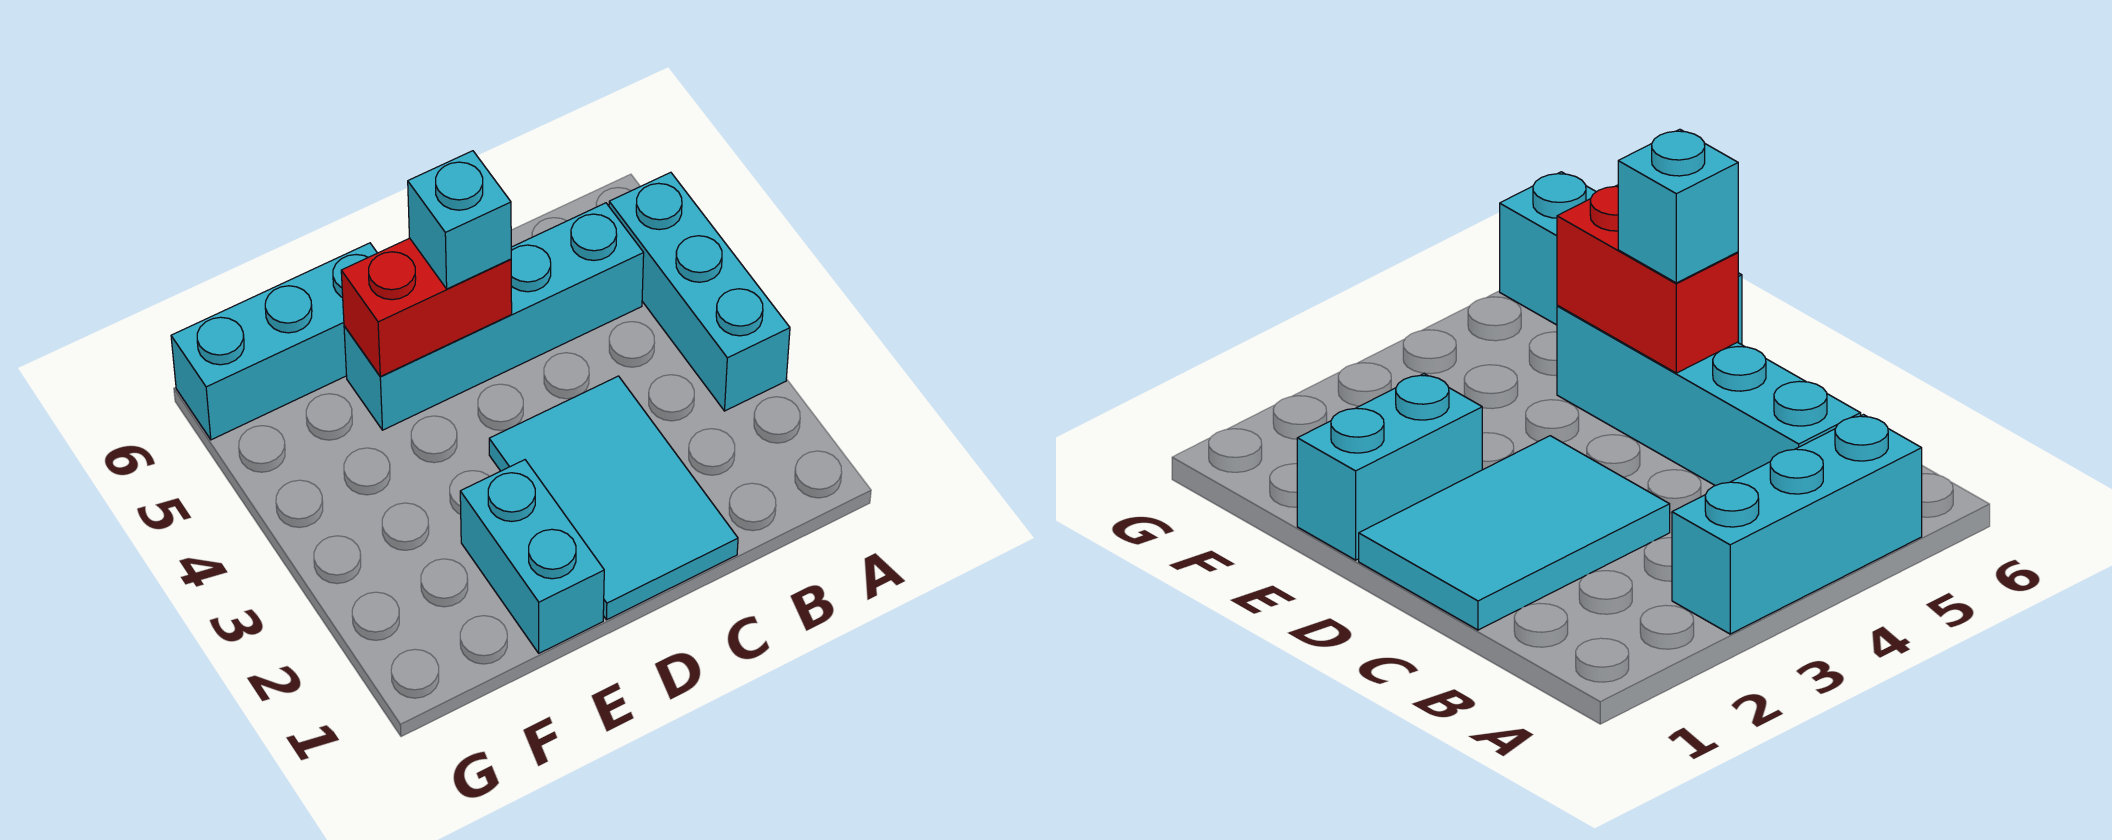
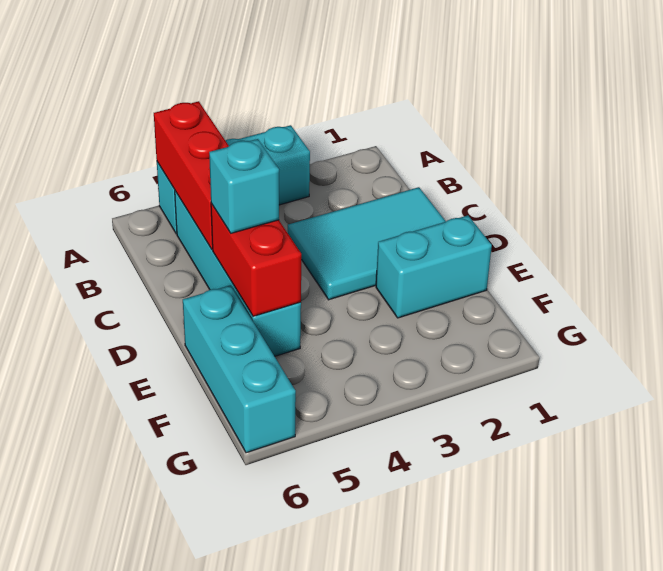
none -> red brick A5:C5 level 2

